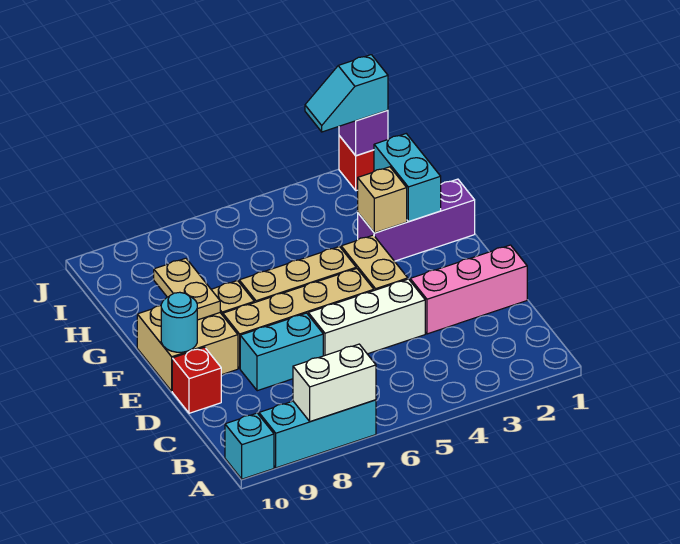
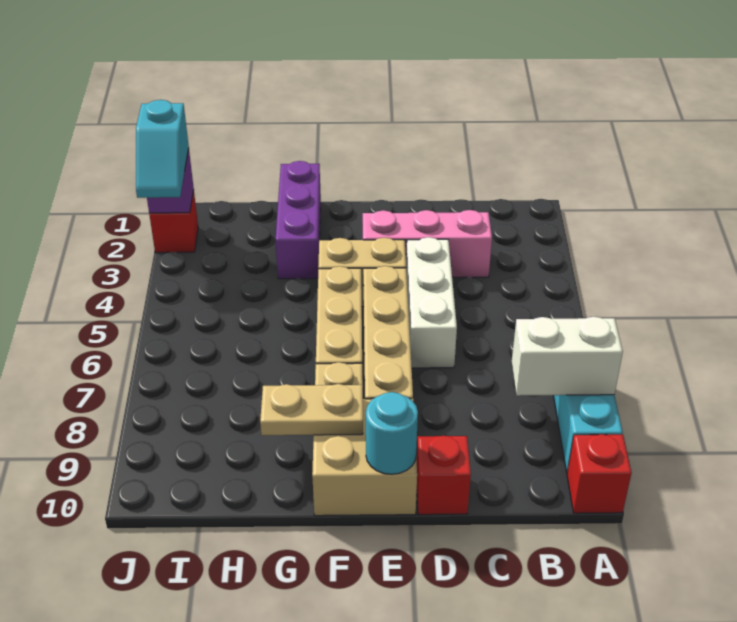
white brick A7:A8 level 2 -> white brick A8:B8 level 2
cyan brick A10 level 1 -> red brick A10 level 1
pink brick D1:D3 level 1 -> pink brick C3:E3 level 1
cyan brick D7:D8 level 1 -> none
cyan brick G2:H2 level 2 -> none
tan brick G3 level 2 -> none

